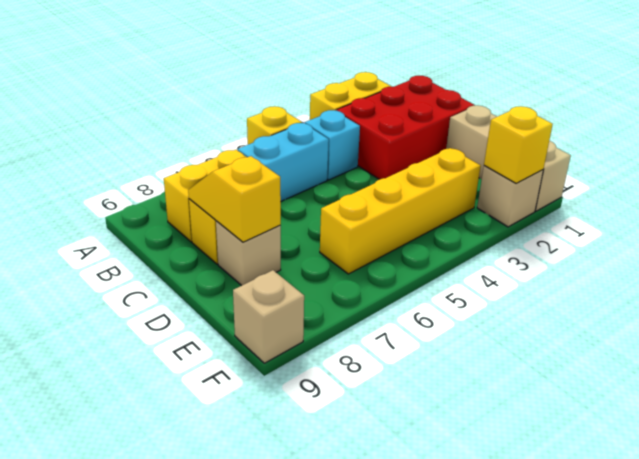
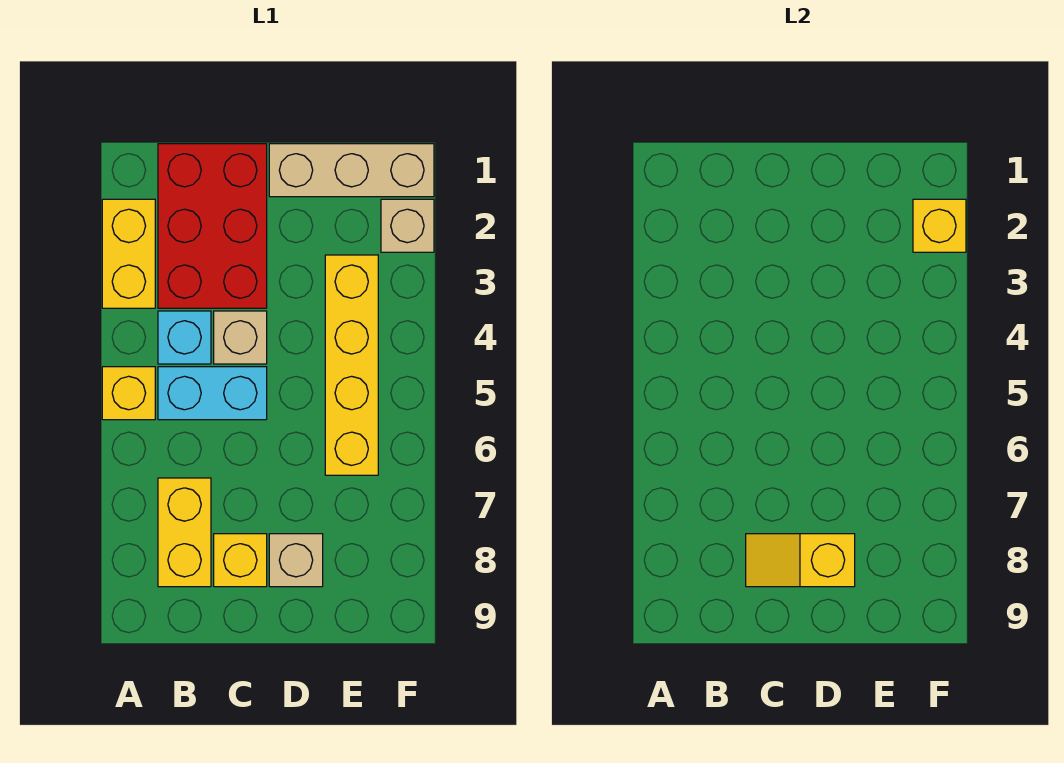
cyan brick B5:B6 level 1 -> cyan brick B5:C5 level 1
tan brick F9 level 1 -> tan brick C4 level 1

